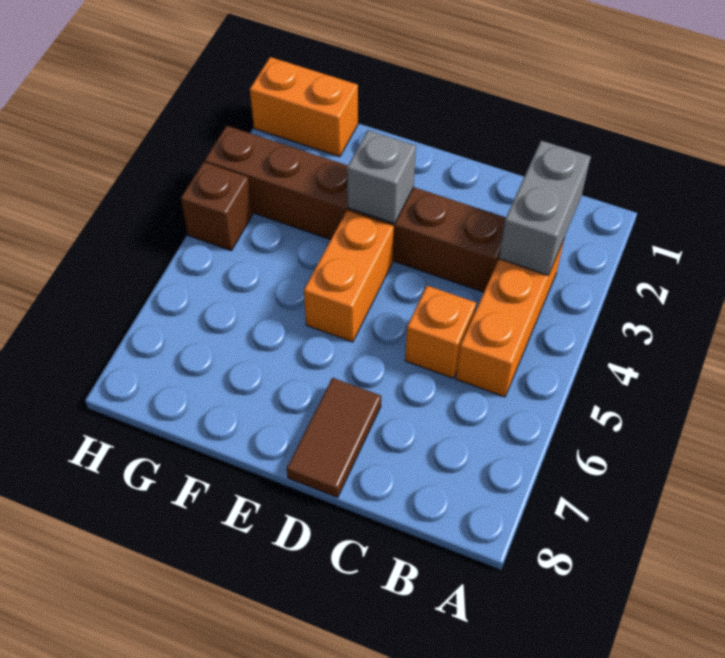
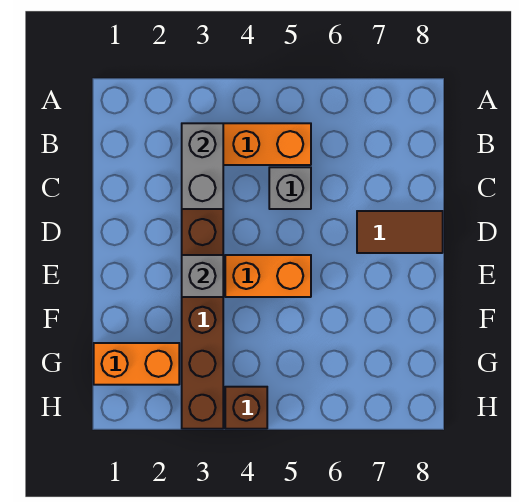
grey brick B2:B3 level 2 -> grey brick B3:C3 level 2
orange brick C5 level 1 -> grey brick C5 level 1
orange brick G1:H1 level 1 -> orange brick G1:G2 level 1

